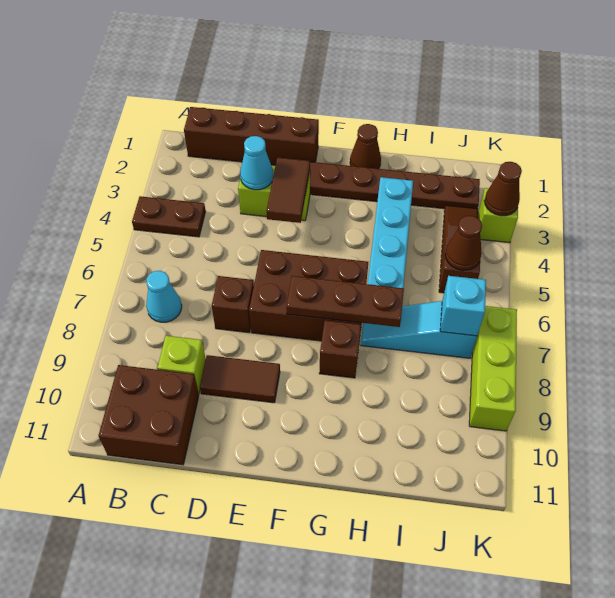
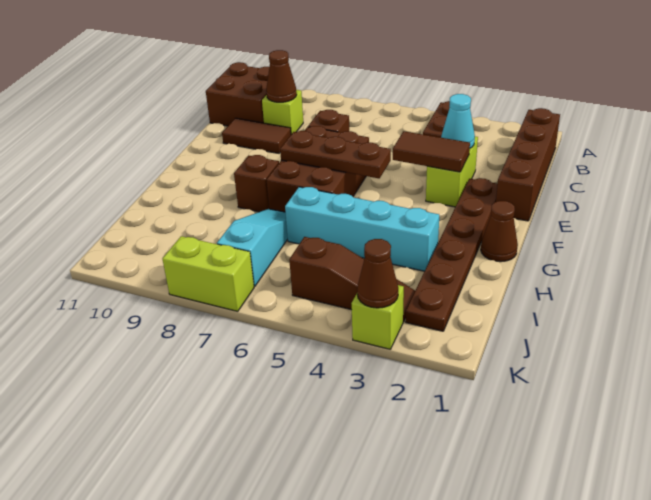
cyan cone B7 level 1 -> none
brown tile D9:E9 level 1 -> brown tile D9:D10 level 1
brown plate F7:H7 level 2 -> brown plate F5:F7 level 2
brown cone J5 level 2 -> brown cone C9 level 2
cyan brick J7 level 2 -> none
lime brick K7:K9 level 1 -> lime brick K7:K8 level 1

